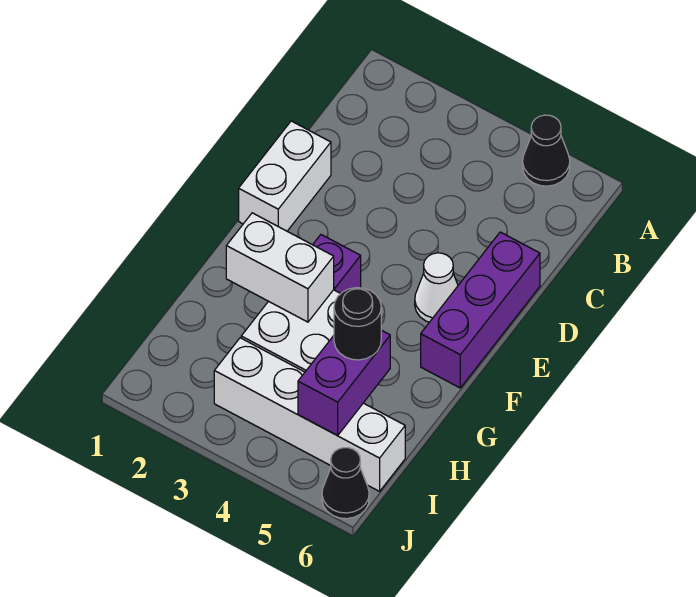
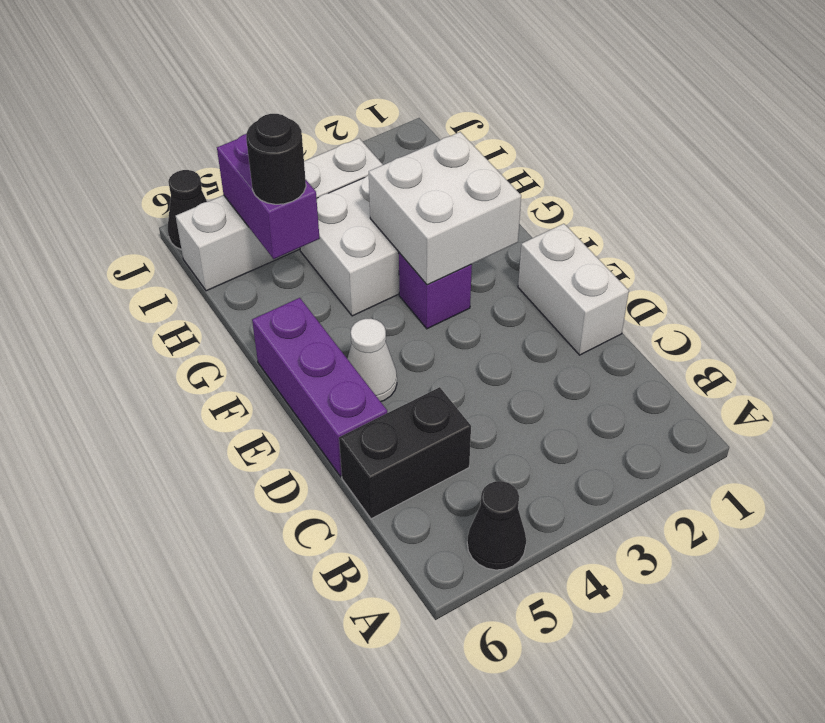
none -> black brick C5:C6 level 1
white brick G2:G3 level 2 -> white brick F2:G3 level 2

